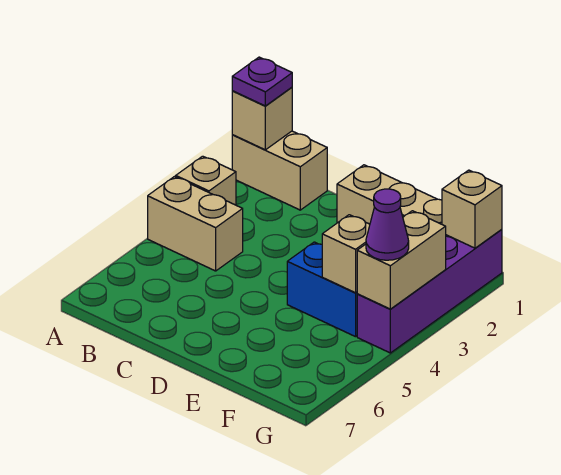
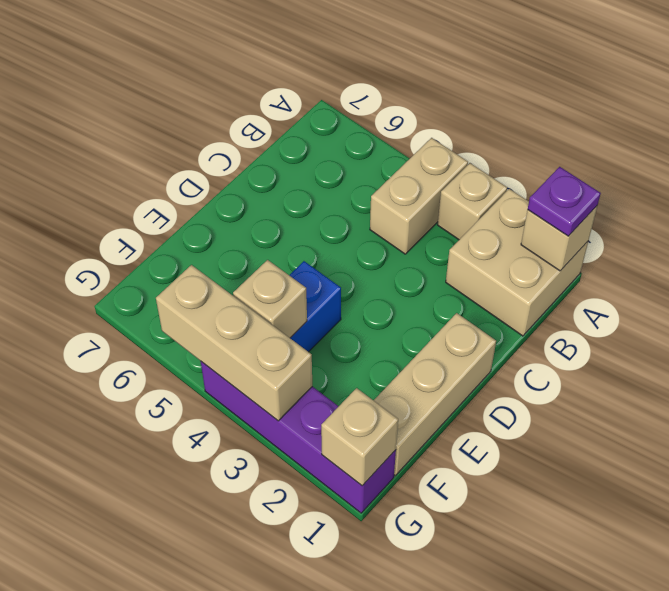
tan brick A1:B1 level 1 -> tan brick A1:B2 level 1
tan brick G3:G4 level 2 -> tan brick G3:G5 level 2
purple cone G4 level 3 -> none

